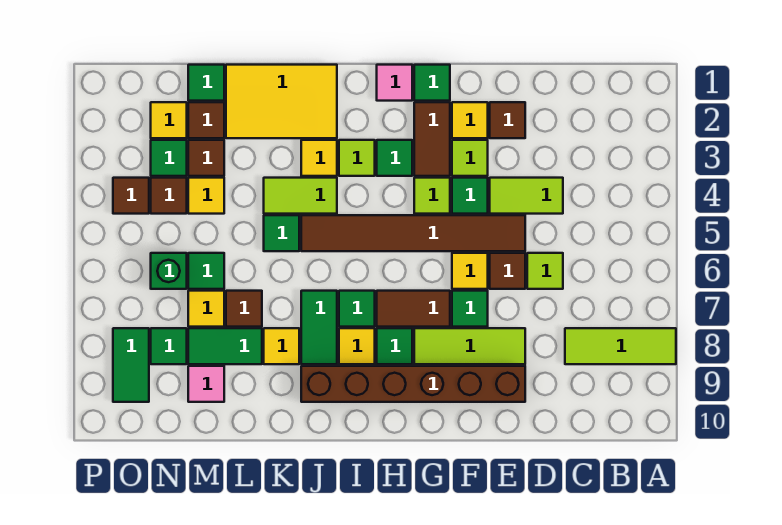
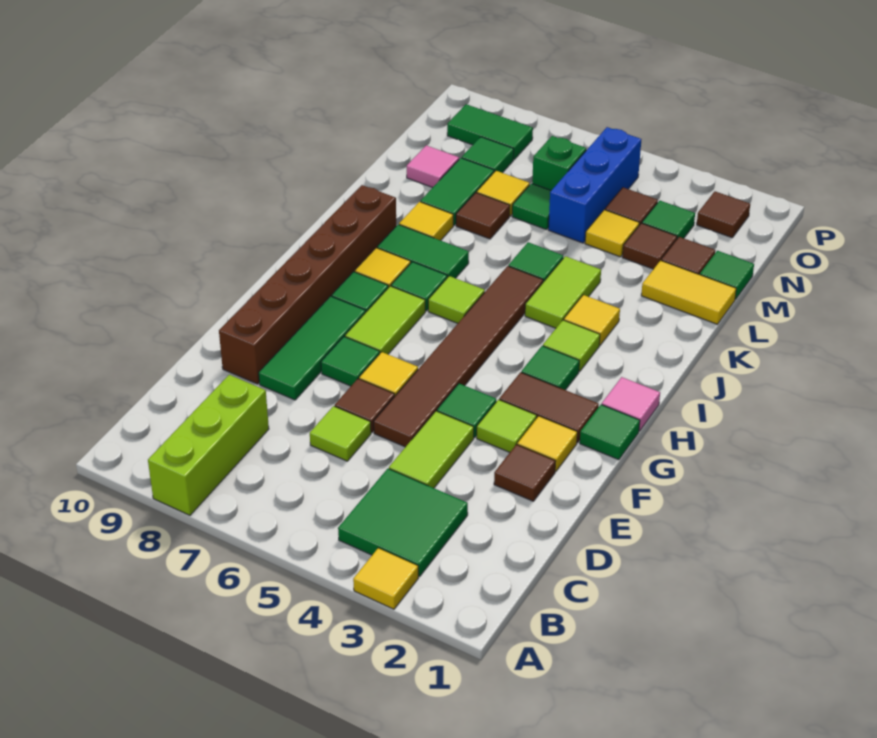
lime tile A8:C8 level 1 -> lime brick A8:C8 level 1
none -> green tile B3:C4 level 1
lime tile E8:G8 level 1 -> green tile E8:G8 level 1
lime tile G4 level 1 -> lime tile I6 level 1
brown tile G7:H7 level 1 -> lime tile G7:H7 level 1
yellow tile J1:L2 level 1 -> yellow tile L1:L2 level 1
none -> blue brick M5:O5 level 1
yellow tile N2 level 1 -> yellow tile A3 level 1
brown tile O4 level 1 -> brown tile O2 level 1

